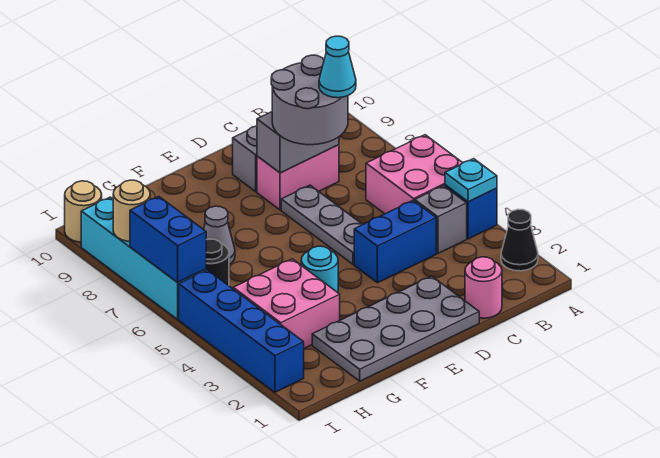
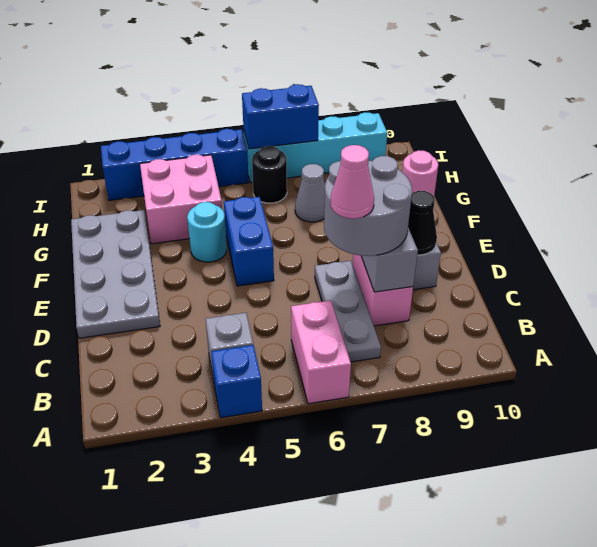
black cone A2 level 1 -> black cone D9 level 2
cyan plate A4 level 2 -> none
pink brick A5:B6 level 1 -> pink brick A6:B6 level 1
pink round brick C1 level 1 -> pink round brick G10 level 1
blue brick C4:D4 level 1 -> blue brick E5:F5 level 1
cyan cone C7 level 4 -> pink cone C7 level 4
grey plate D5:D7 level 1 -> grey plate B7:D7 level 1
tan round brick I8 level 2 -> none
tan round brick I10 level 1 -> none

